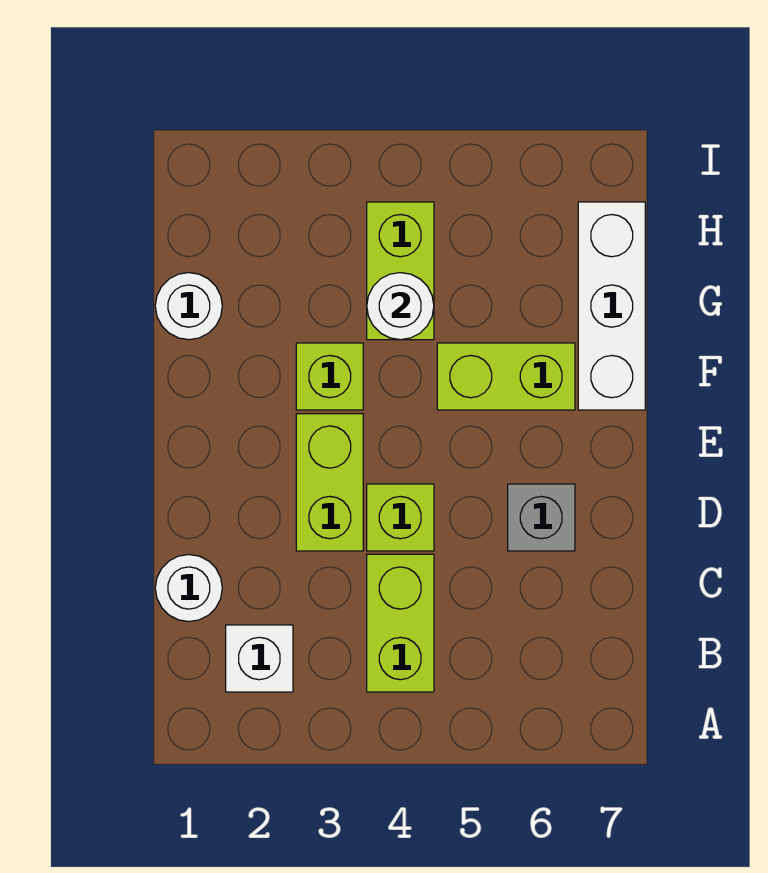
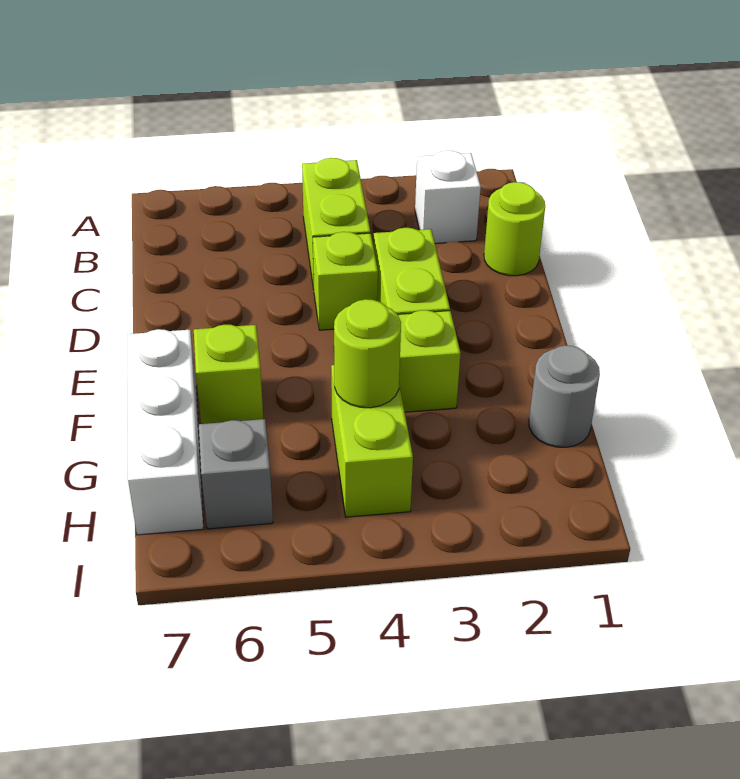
white round brick C1 level 1 -> lime round brick C1 level 1
grey brick D6 level 1 -> grey brick H6 level 1
lime brick F5:F6 level 1 -> lime brick F6 level 1
white round brick G1 level 1 -> grey round brick G1 level 1
white round brick G4 level 2 -> lime round brick G4 level 2

